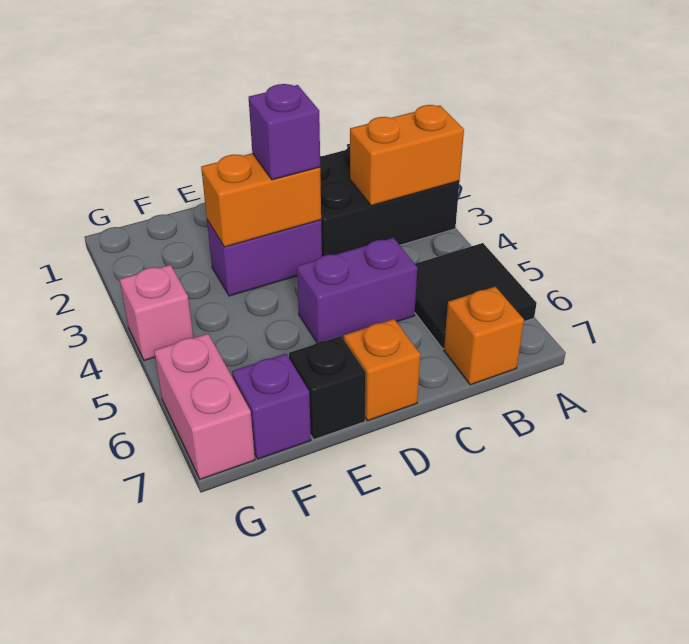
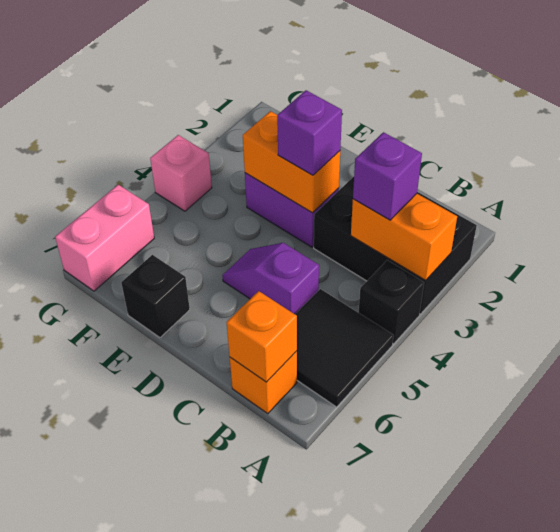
none -> black brick A4 level 1
purple brick C5:D5 level 1 -> purple slope C5:D5 level 1 top C
orange brick D7 level 1 -> orange brick B7 level 2
purple brick F7 level 1 -> purple brick B3 level 3

